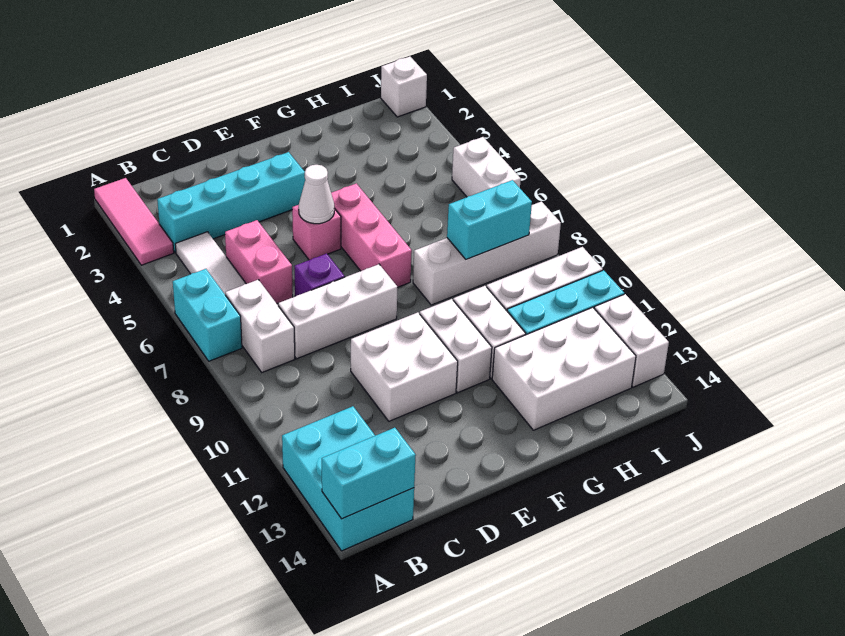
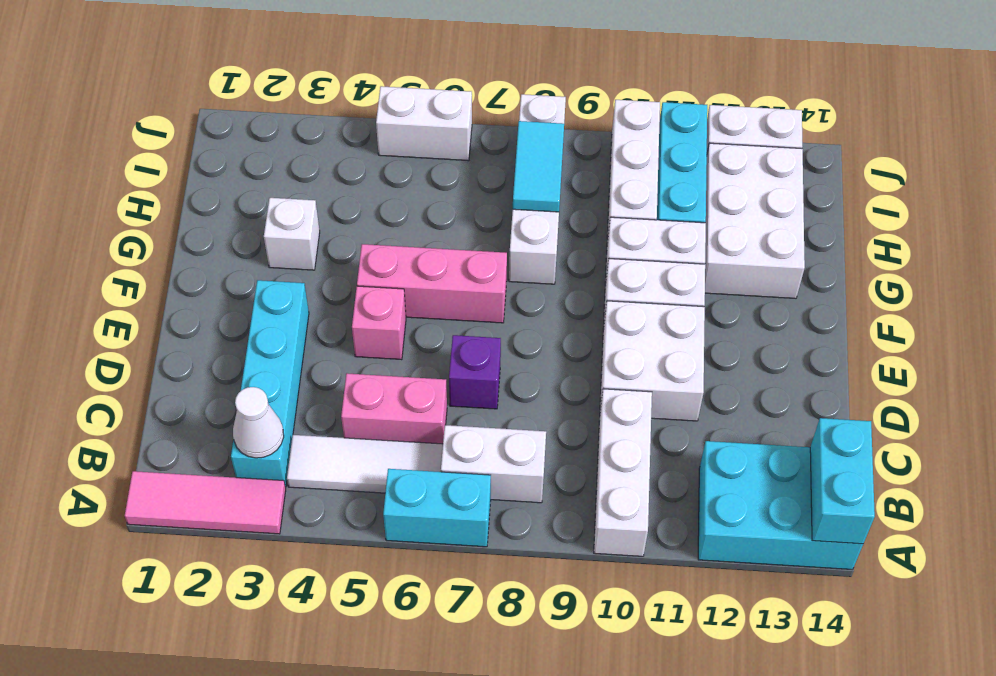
white brick C8:E8 level 1 -> white brick A10:C10 level 1
white cone E5 level 2 -> white cone B3 level 2
cyan brick H8:I8 level 2 -> cyan tile H8:I8 level 2
white brick J1 level 1 -> white brick G3 level 1

